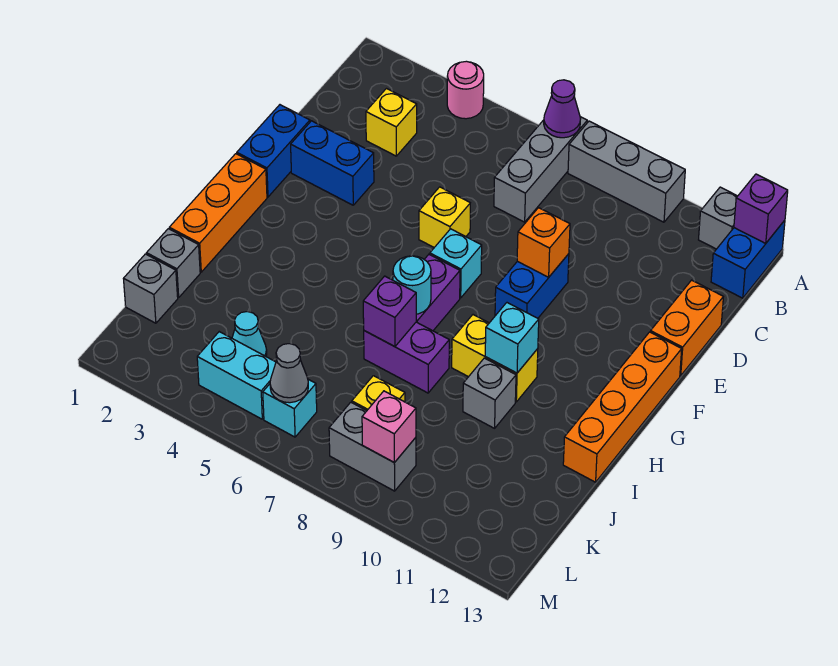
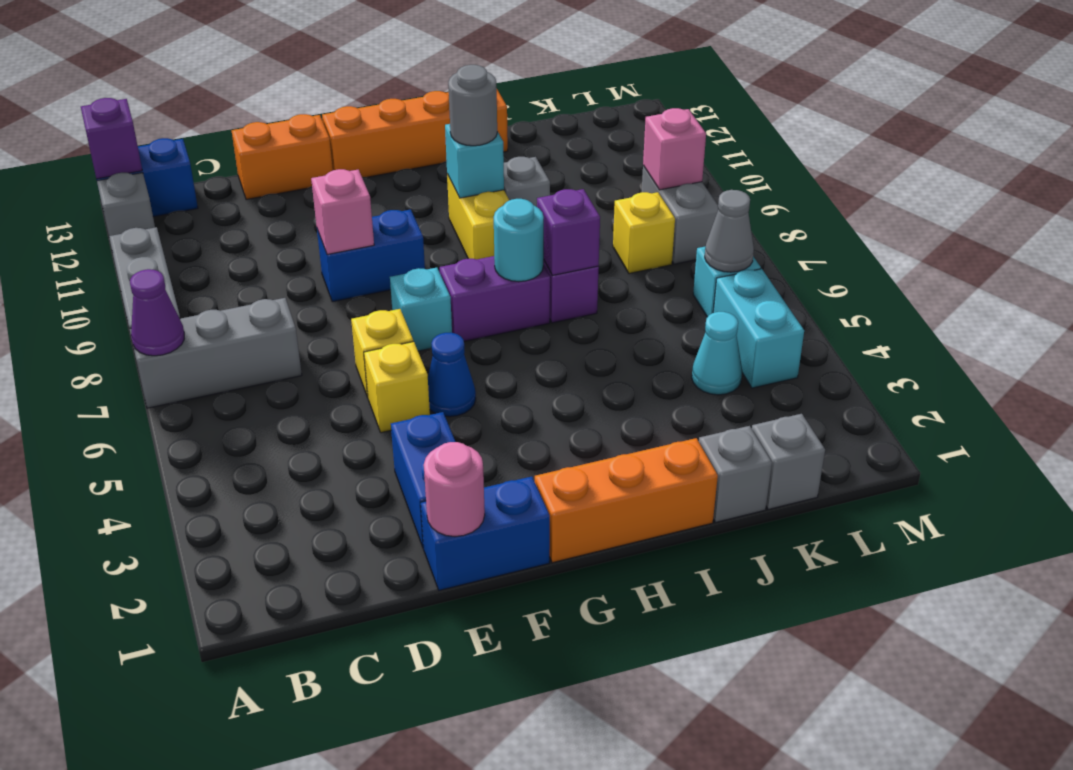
pink round brick A4 level 1 -> pink round brick E1 level 2
yellow brick C3 level 1 -> yellow brick E5 level 1
orange brick E9 level 2 -> pink brick E9 level 2
none -> blue cone F5 level 1
none -> grey round brick H10 level 3

